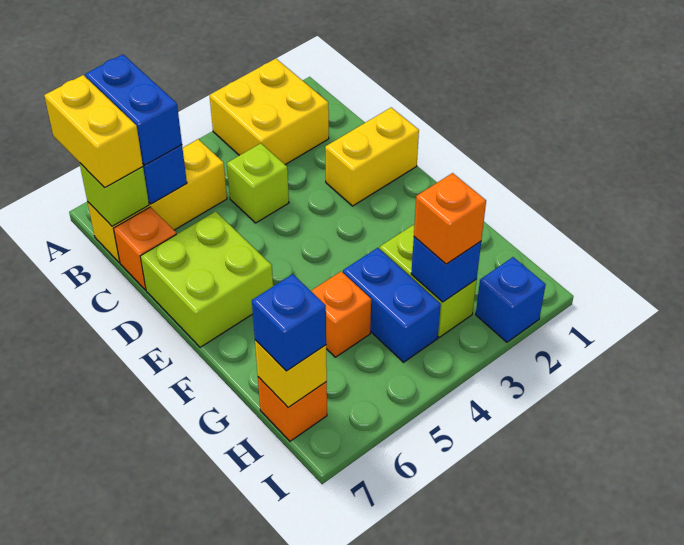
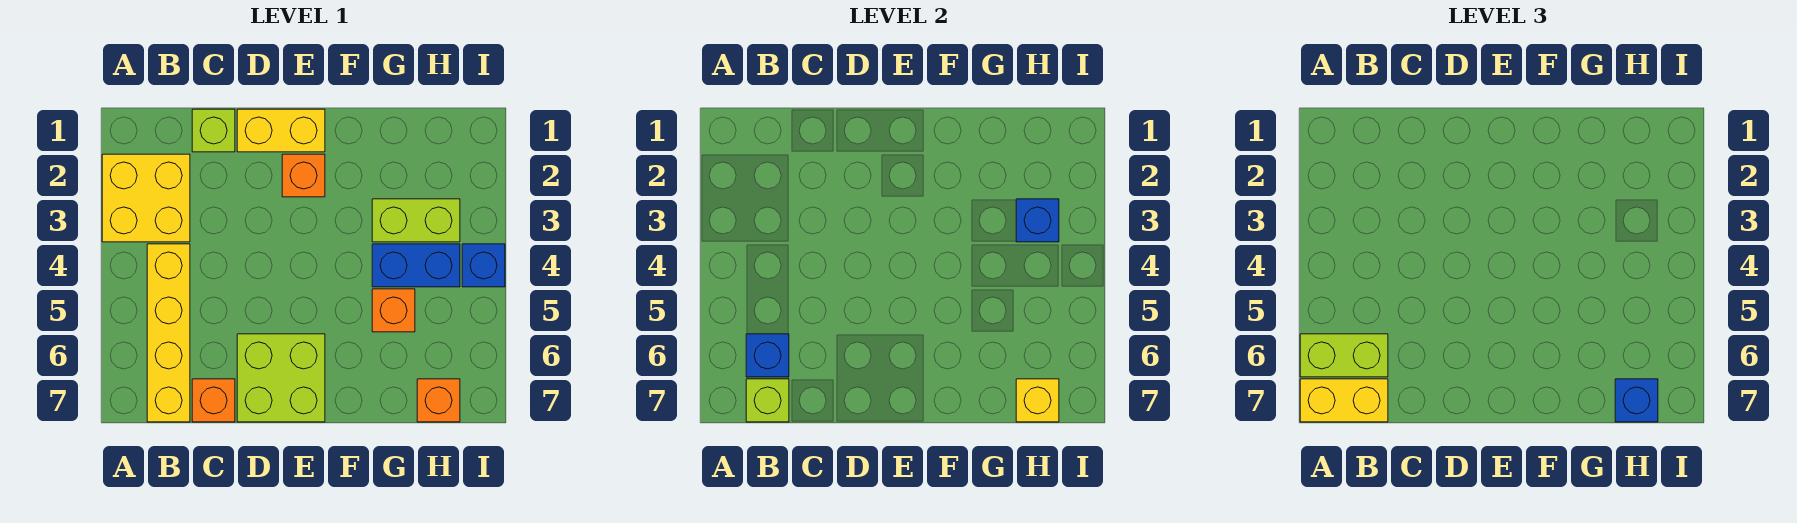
blue brick A6:B6 level 3 -> lime brick A6:B6 level 3
yellow brick B5:B7 level 1 -> yellow brick B4:B7 level 1
lime brick C4 level 1 -> lime brick C1 level 1
yellow brick D1:D2 level 1 -> yellow brick D1:E1 level 1
orange brick H3 level 3 -> orange brick E2 level 1
blue brick I2 level 1 -> blue brick I4 level 1

